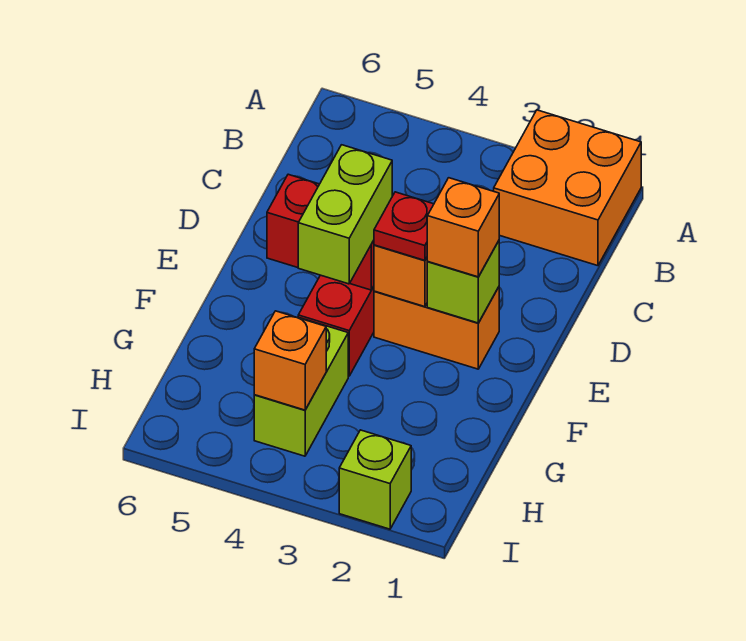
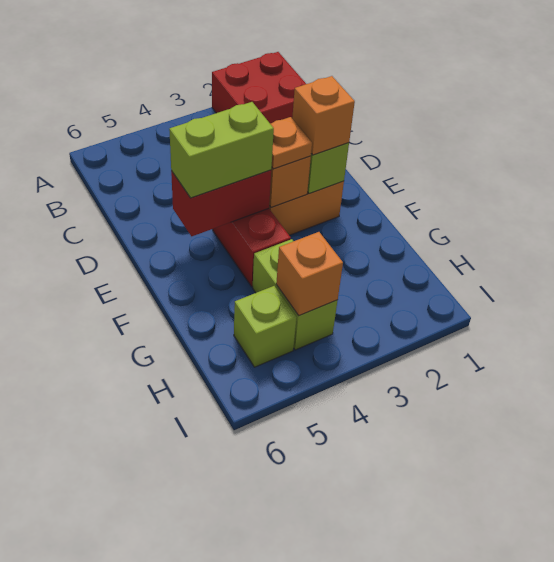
orange brick A1:B2 level 1 -> red brick A1:B2 level 1
red plate E3 level 3 -> orange plate E3 level 3
lime brick E4:F4 level 3 -> lime brick E4:E5 level 3
lime brick I2 level 1 -> lime brick H5 level 1

